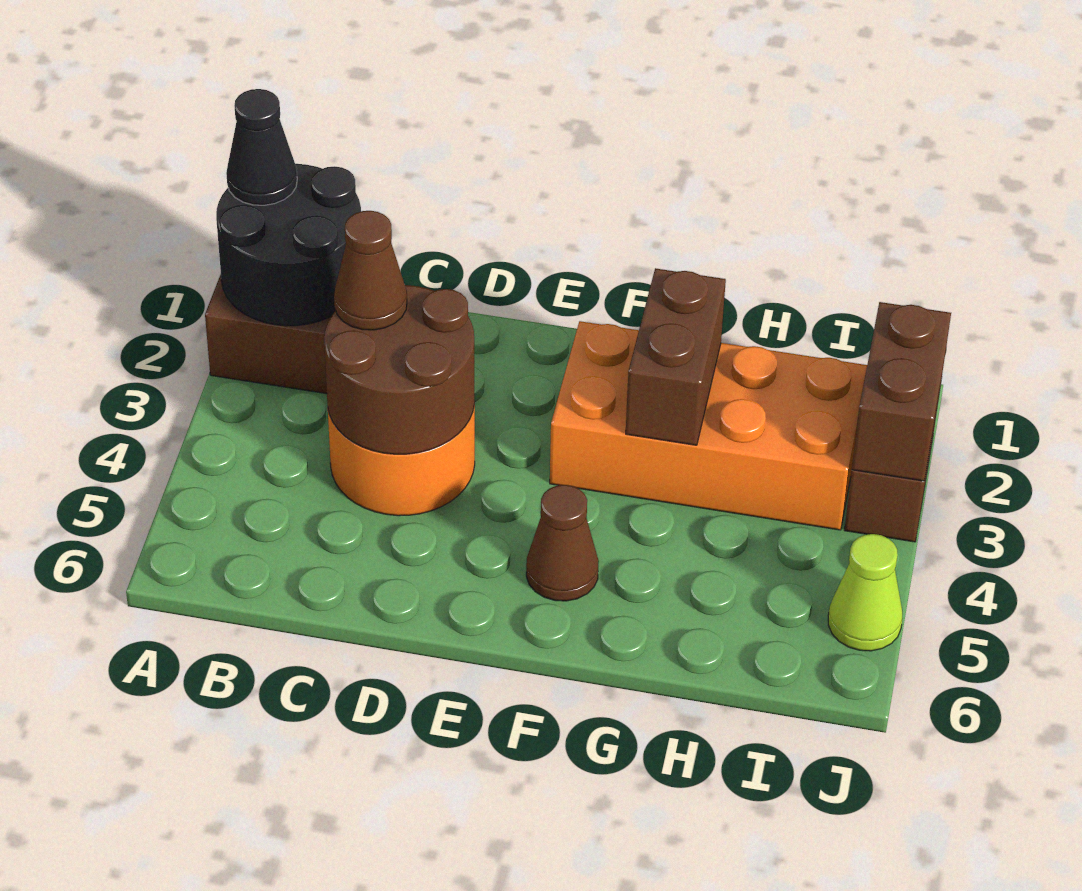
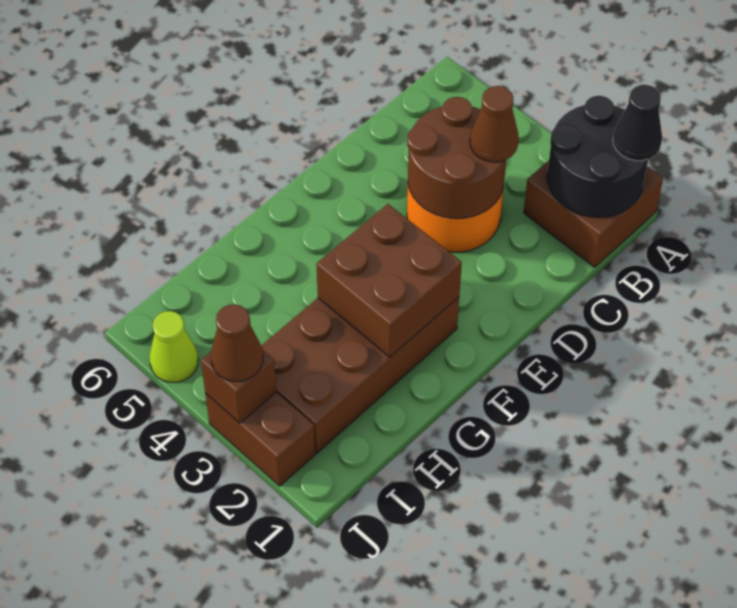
orange brick F2:I3 level 1 -> brown brick F2:I3 level 1
brown cone F5 level 1 -> brown cone J3 level 3
brown brick G2:G3 level 2 -> brown brick F2:G3 level 2
brown brick J2:J3 level 2 -> brown brick J3 level 2

